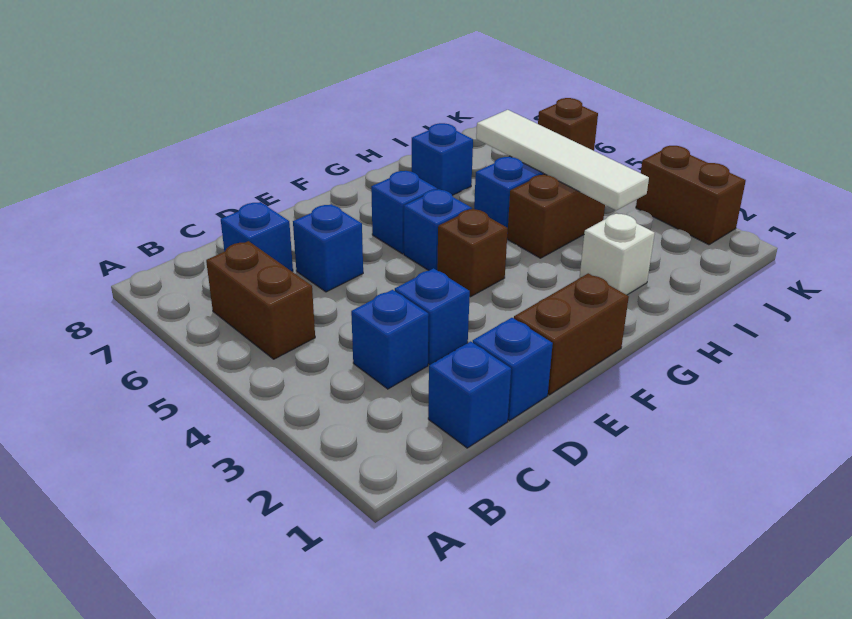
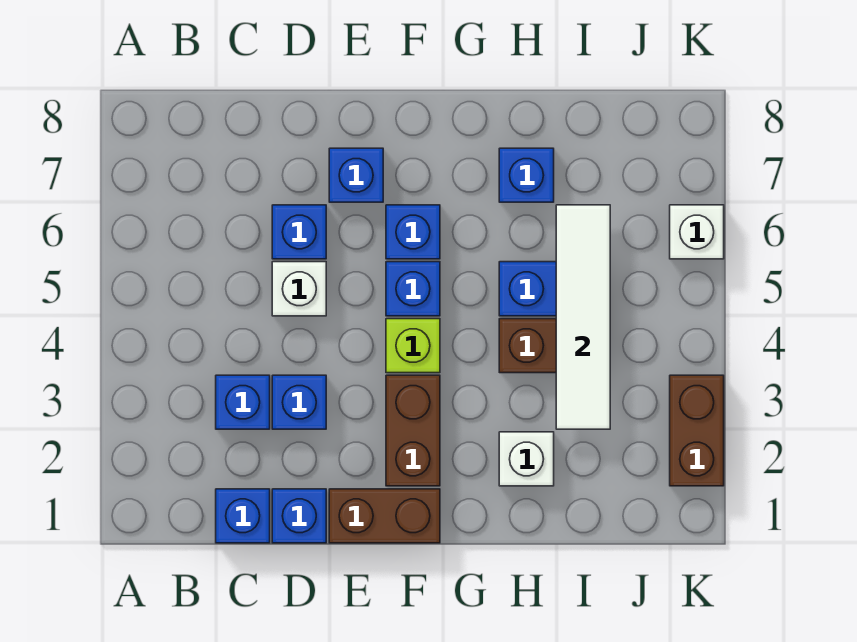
brown brick B5:B6 level 1 -> brown brick F2:F3 level 1
blue brick C7 level 1 -> blue brick E7 level 1
none -> white brick D5 level 1
brown brick F4 level 1 -> lime brick F4 level 1
brown brick K6 level 1 -> white brick K6 level 1

